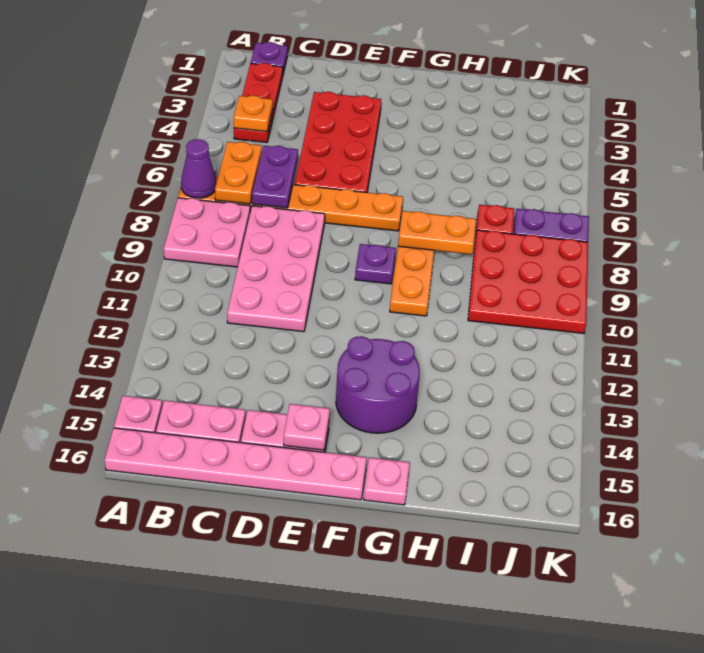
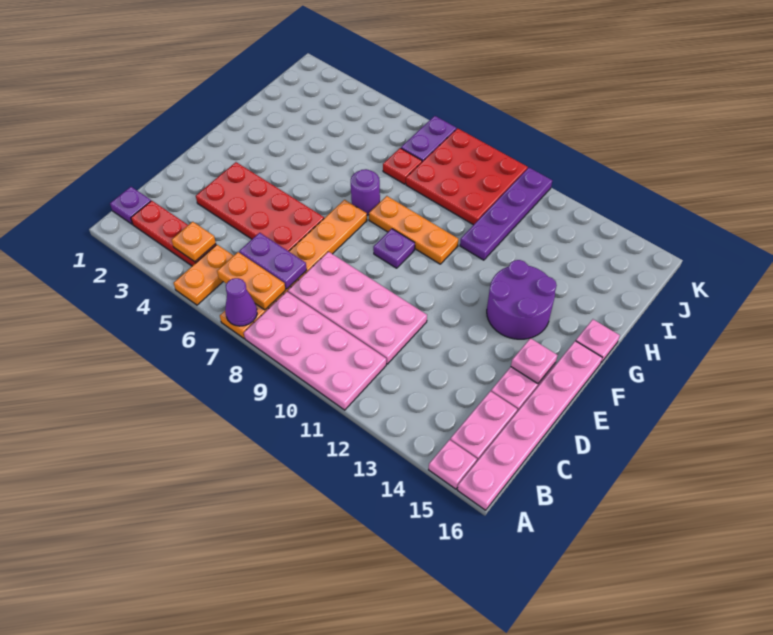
pink plate A8:B9 level 1 -> pink plate A8:B11 level 1
none -> purple round brick G7 level 1
orange plate G8:H8 level 2 -> orange plate A5:B5 level 1
none -> purple plate H11:K11 level 1

